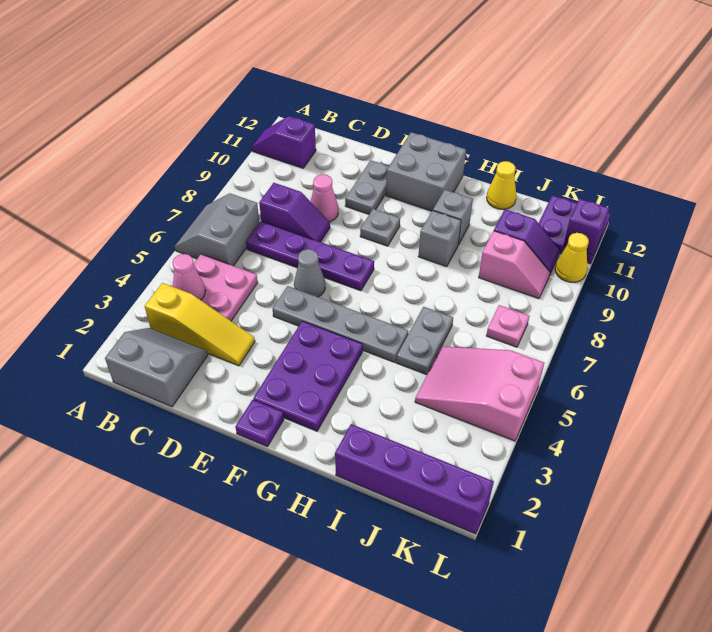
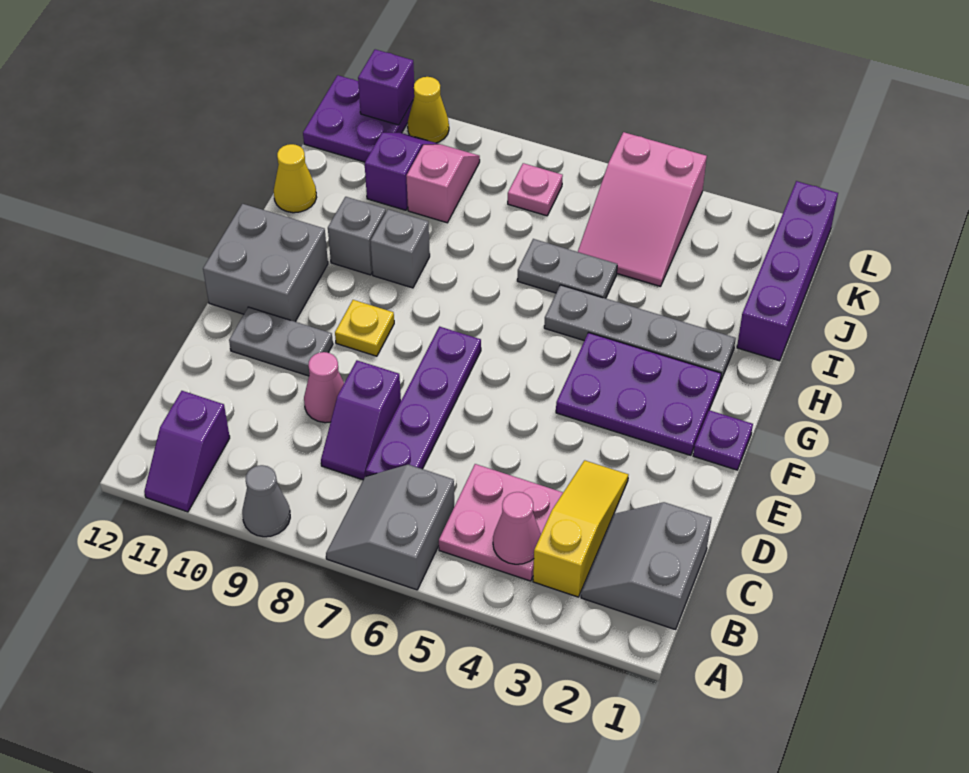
grey slope A6:B7 level 1 top B -> grey slope A6:B7 level 1 top 6
purple slope C8:D8 level 1 top C -> purple slope C8:D8 level 1 top D
grey plate E5:H5 level 1 -> grey plate H2:H5 level 1
grey cone E6 level 1 -> grey cone A9 level 1
grey plate F9 level 1 -> yellow plate F9 level 1

